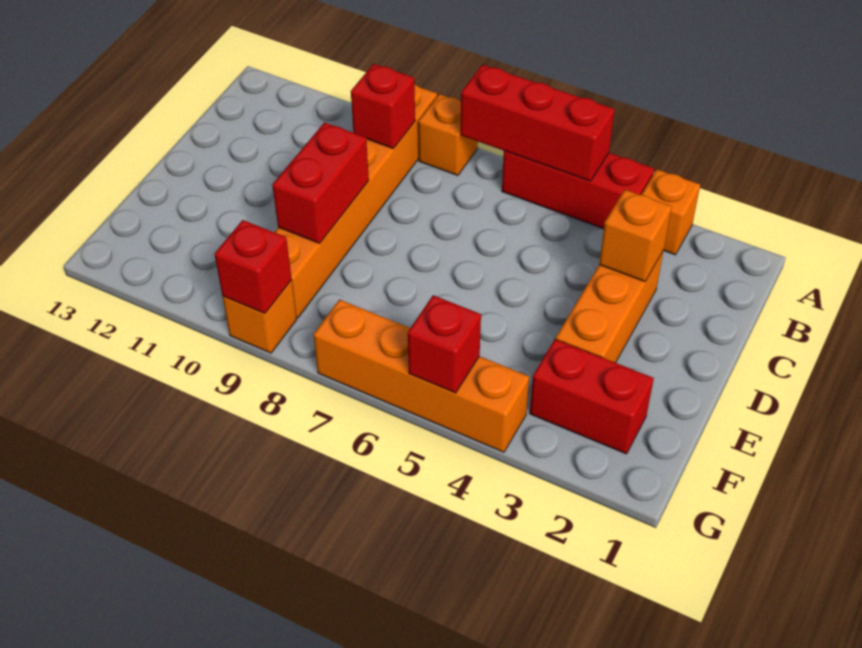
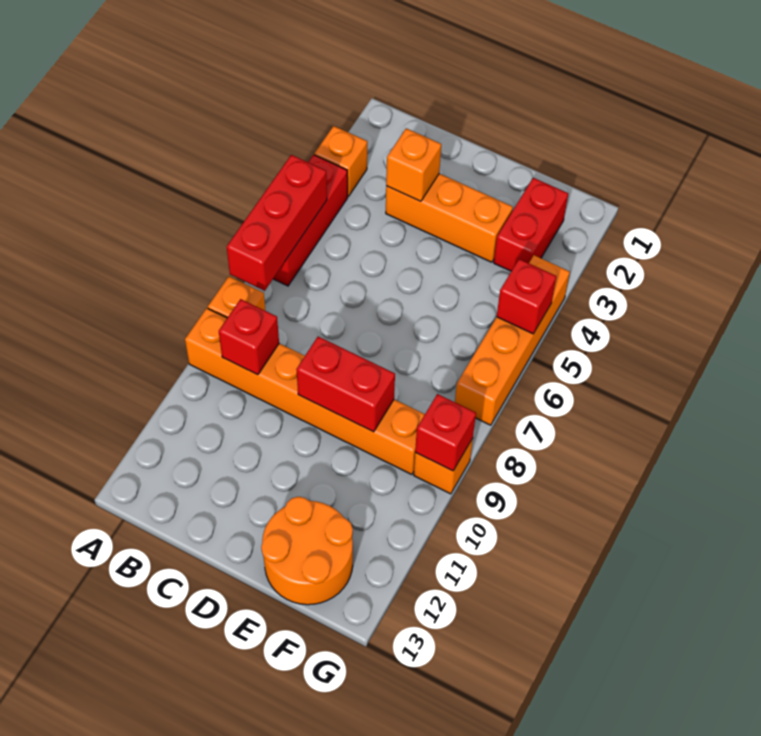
none -> orange round brick E12:F13 level 1

